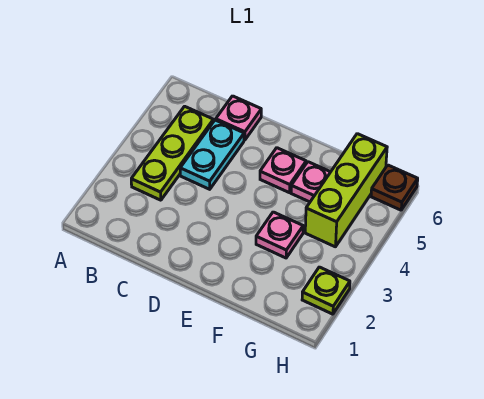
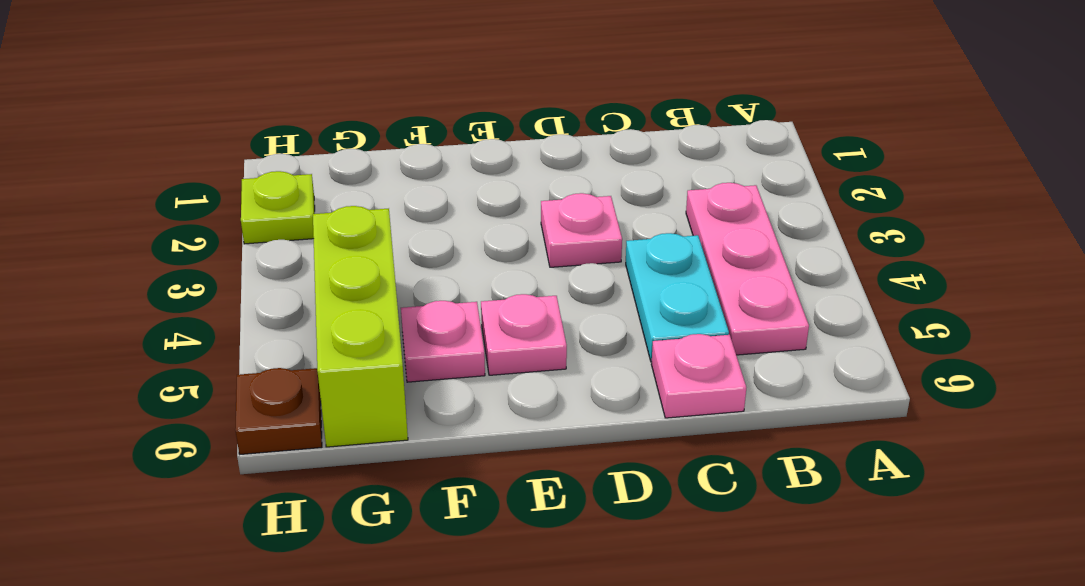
lime plate B3:B5 level 1 -> pink plate B3:B5 level 1
pink plate F3 level 1 -> pink plate D3 level 1

